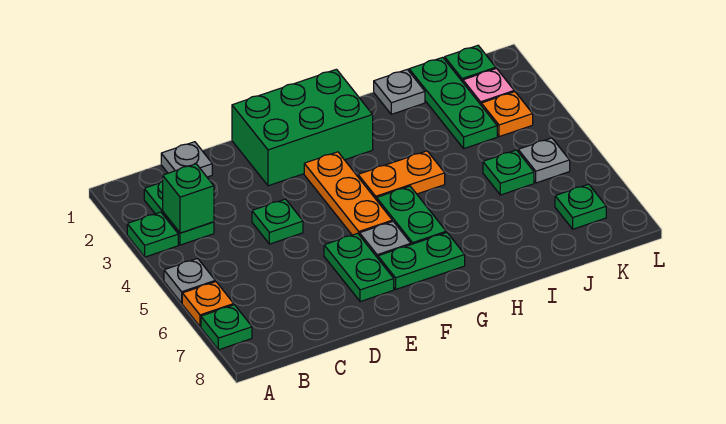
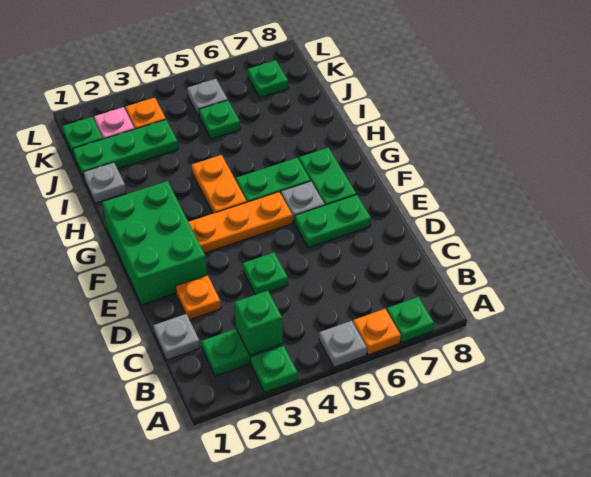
none -> orange plate D2 level 1

